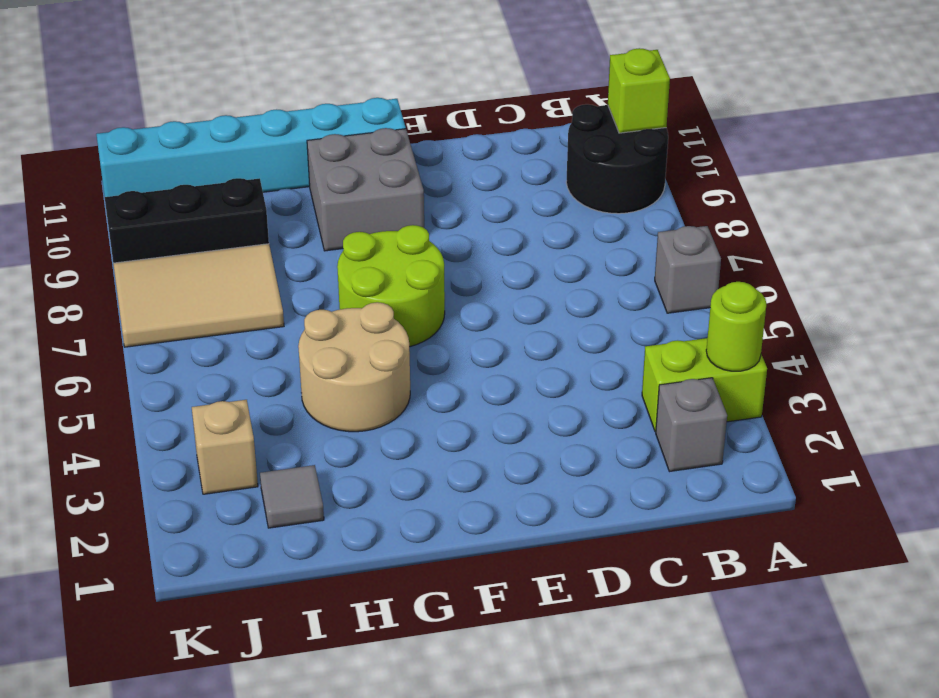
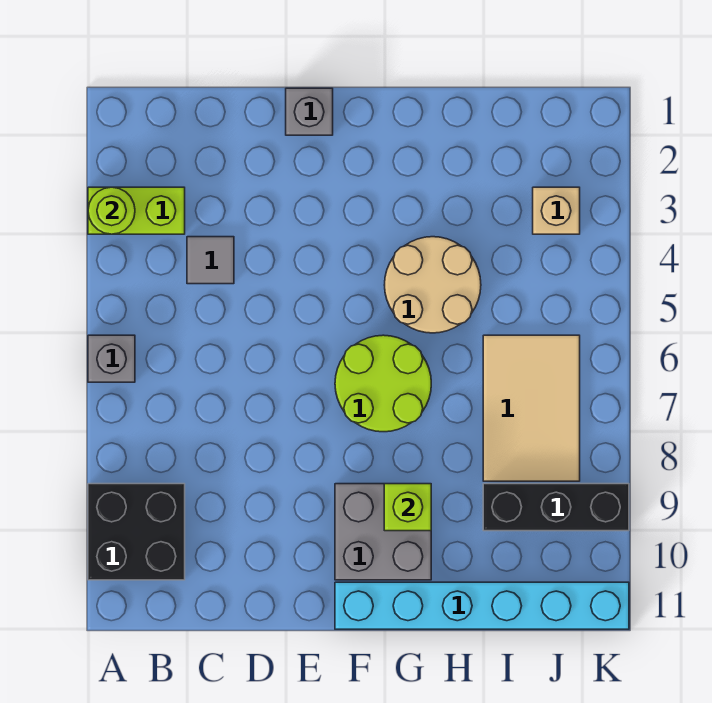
black round brick A9:B10 level 1 -> black brick A9:B10 level 1
lime brick A10 level 2 -> lime brick G9 level 2
grey brick B2 level 1 -> grey brick E1 level 1
grey tile I2 level 1 -> grey tile C4 level 1
tan tile I7:K8 level 1 -> tan tile I6:J8 level 1

